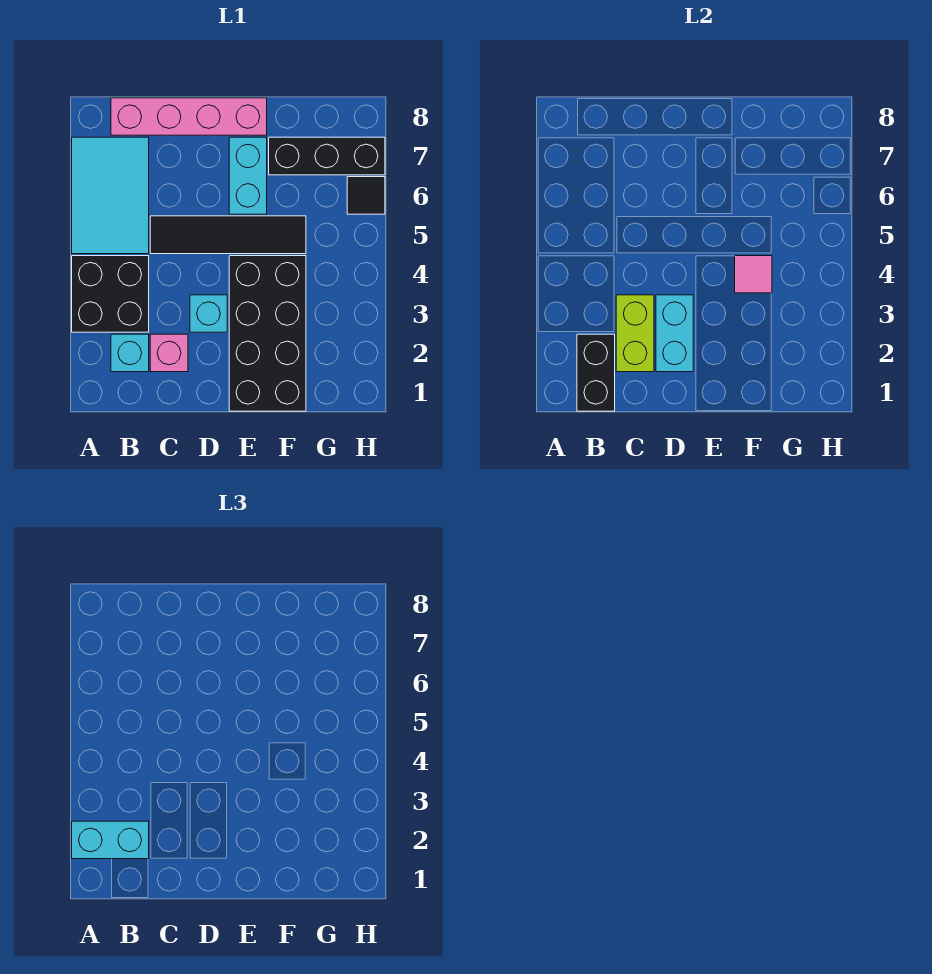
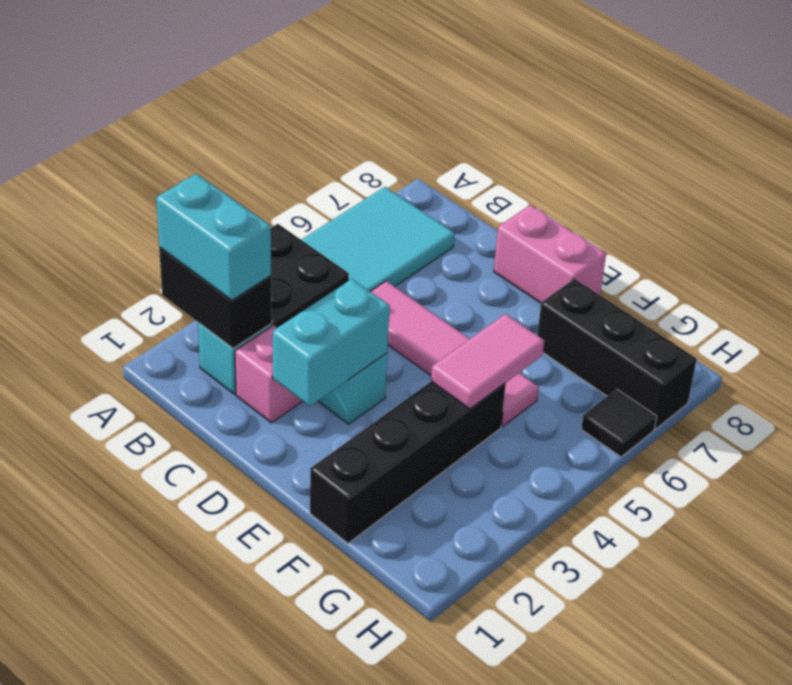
black brick B1:B2 level 2 -> black brick A2:B2 level 2
pink brick B8:E8 level 1 -> pink brick D8:E8 level 1
lime brick C2:C3 level 2 -> none
black tile C5:F5 level 1 -> pink tile C5:F5 level 1
black brick E1:F4 level 1 -> black brick F1:F4 level 1
cyan brick E6:E7 level 1 -> none
pink tile F4 level 2 -> pink tile F4:F5 level 2

